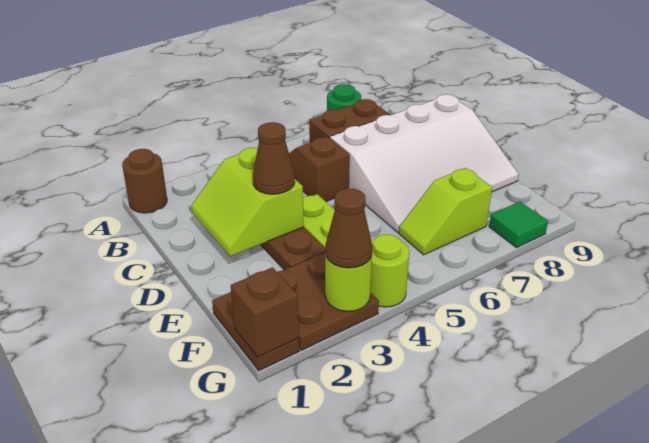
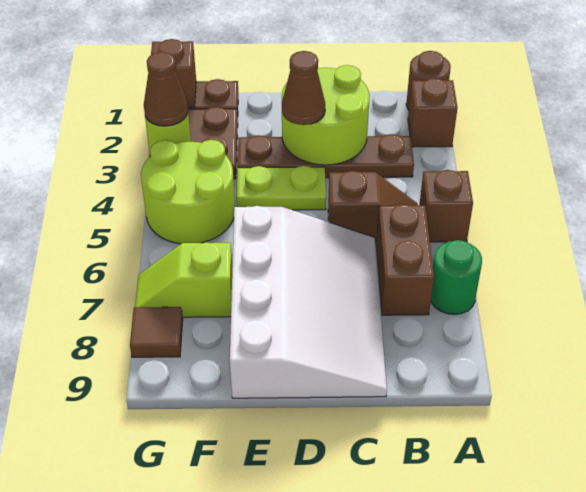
none -> brown brick A2 level 1
none -> brown brick A5 level 1
lime slope C2:D3 level 2 top 3 -> lime round brick C2:D3 level 2
white slope C6:E9 level 1 top C -> white slope C6:E9 level 1 top E
lime slope F6:F7 level 1 top 7 -> lime slope F7:G7 level 1 top F
lime round brick G4 level 1 -> lime round brick F4:G5 level 1
green tile G8 level 1 -> brown tile G8 level 1

